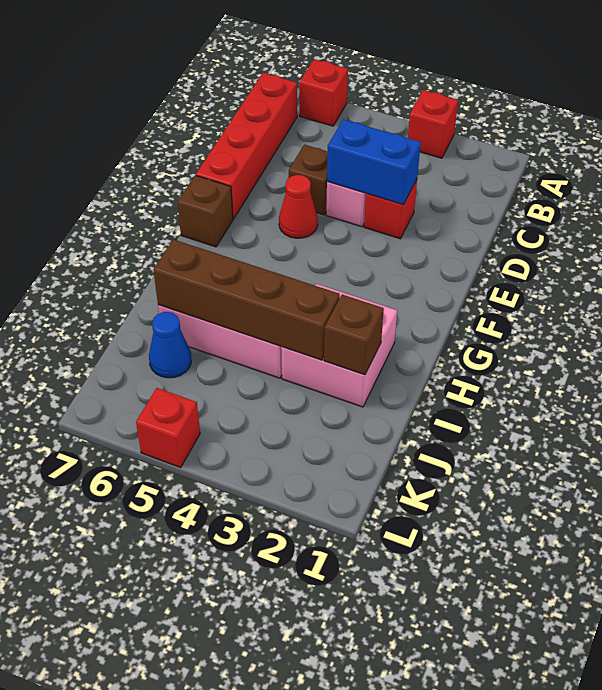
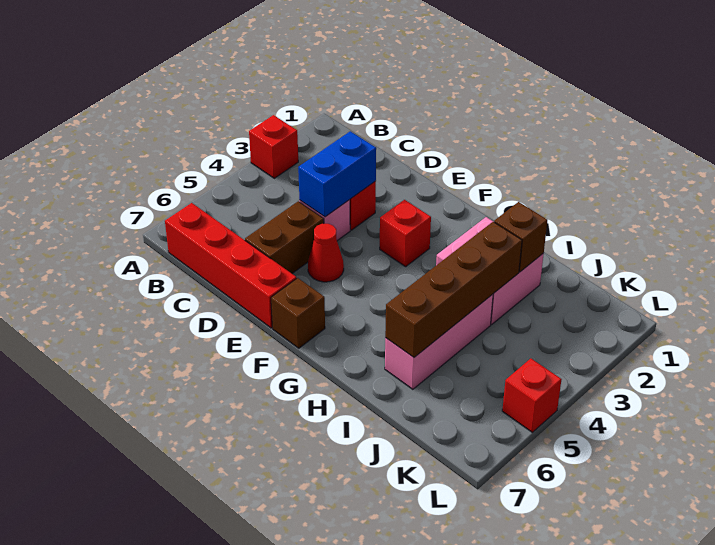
red brick A6 level 1 -> red brick F3 level 1
brown brick D5 level 1 -> brown brick D5:D6 level 1
blue cone J6 level 1 -> none

